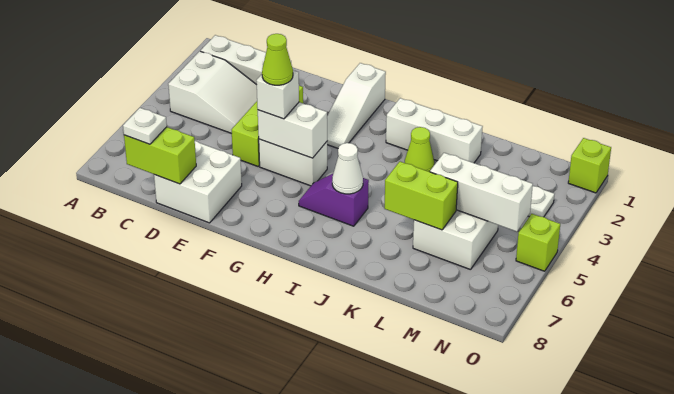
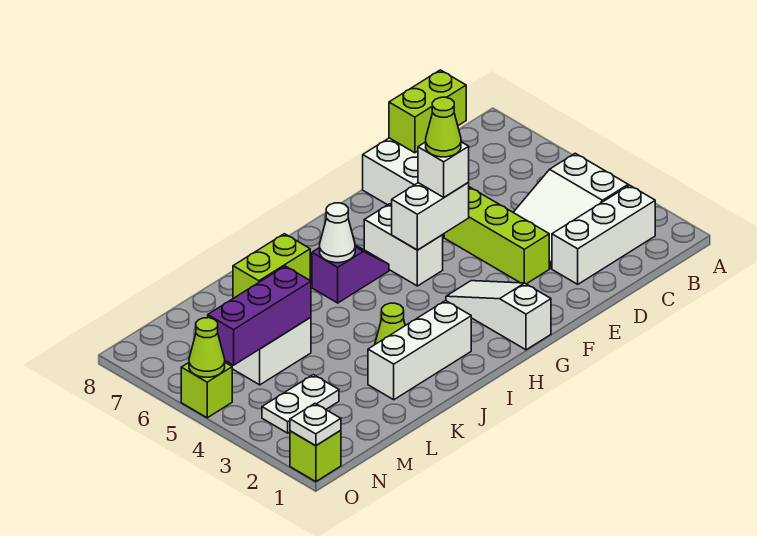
white plate C8 level 3 -> white plate O1 level 2
white brick F5:G5 level 1 -> white brick G5:G6 level 1
white brick L5:N5 level 2 -> purple brick L5:N5 level 2
none -> lime cone O5 level 2

